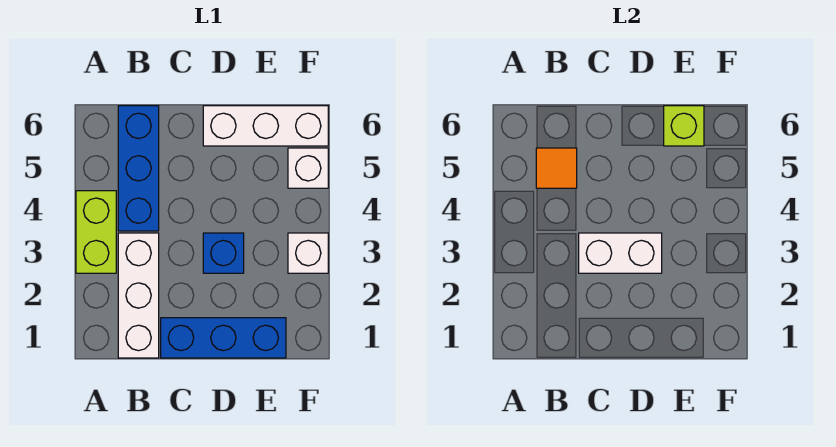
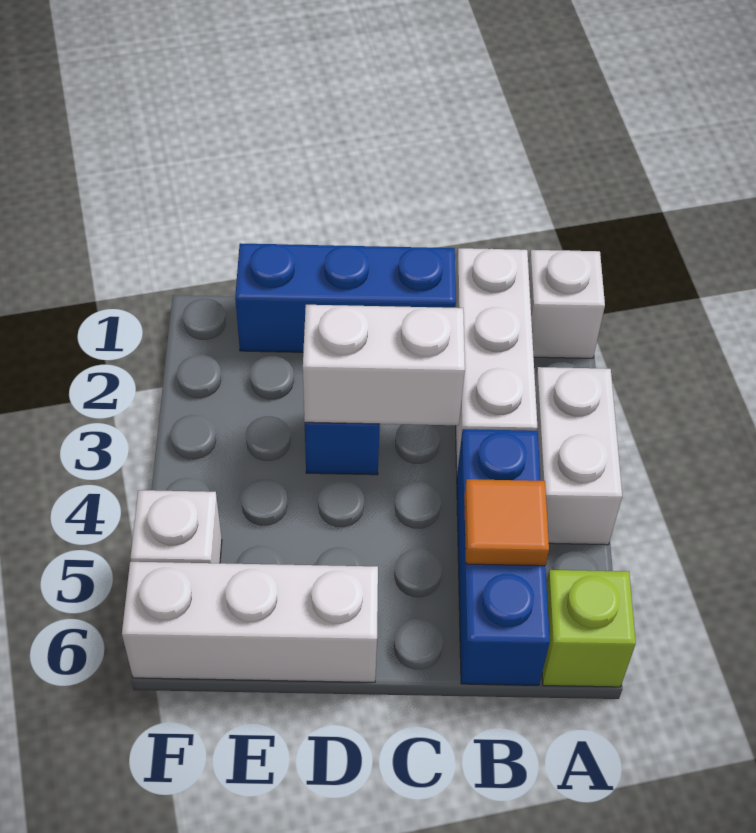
lime brick A3:A4 level 1 -> white brick A3:A4 level 1
lime brick E6 level 2 -> lime brick A6 level 1
white brick F3 level 1 -> white brick A1 level 1

